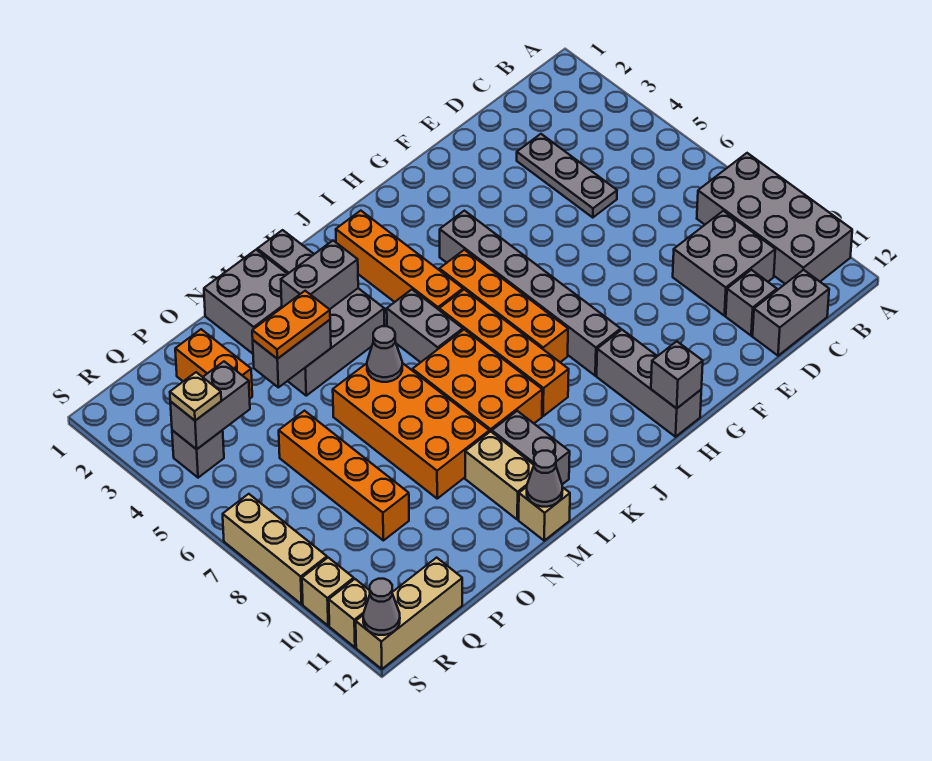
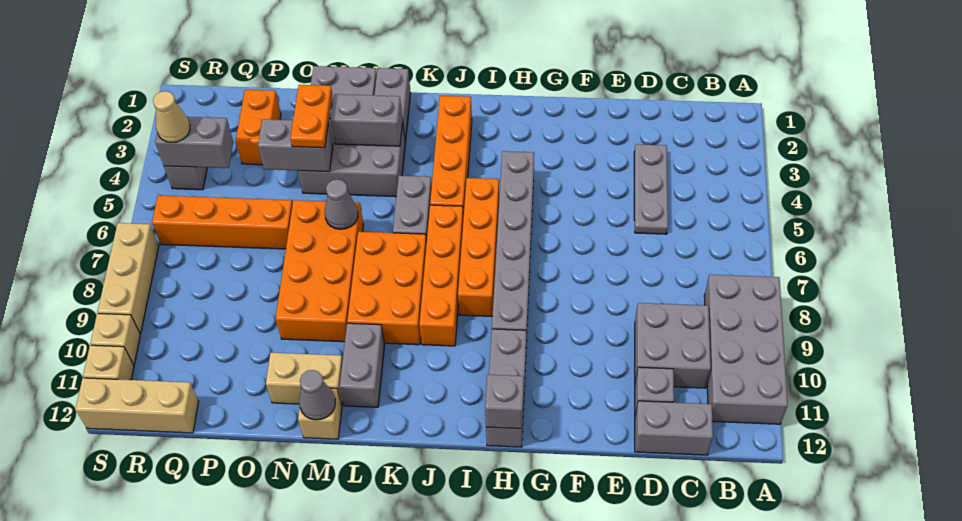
tan brick M10:M11 level 1 -> tan brick M11:N11 level 1
orange plate N4:O4 level 3 -> orange plate N3:N4 level 3
orange brick P6:P9 level 1 -> orange brick O6:R6 level 1
tan plate R4 level 3 -> tan cone R4 level 3
grey cone S12 level 2 -> none

